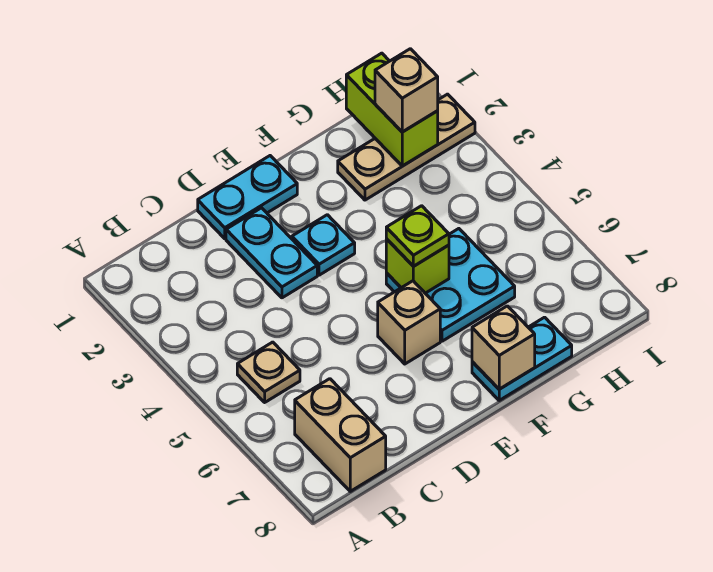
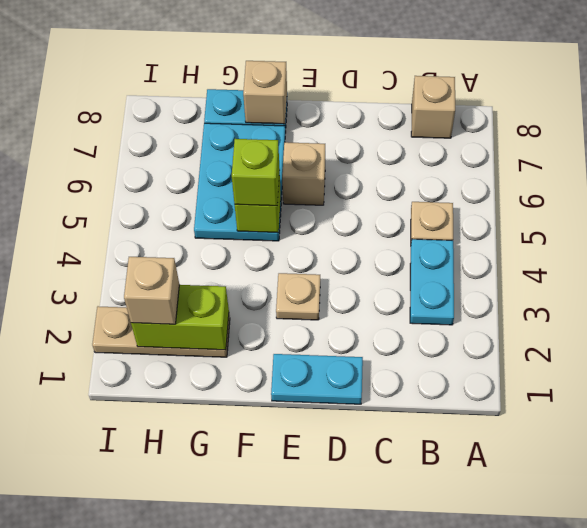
tan brick B7:B8 level 1 -> tan brick B8 level 1
cyan plate D2:D3 level 1 -> cyan plate B3:B4 level 1
cyan plate E3 level 1 -> tan plate E3 level 1
cyan plate F5:G6 level 1 -> cyan plate F5:G7 level 1
lime plate F5 level 3 -> lime brick F5 level 3
lime brick H1:H2 level 2 -> lime brick G2:H2 level 2

